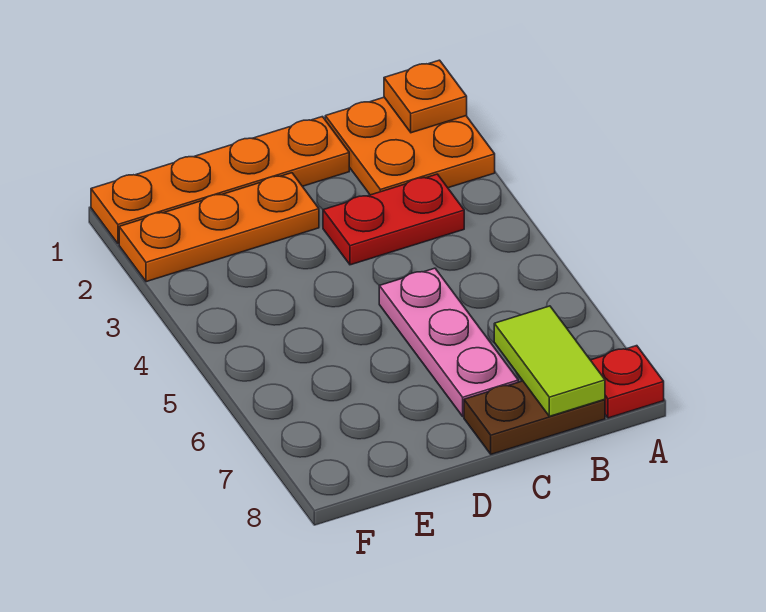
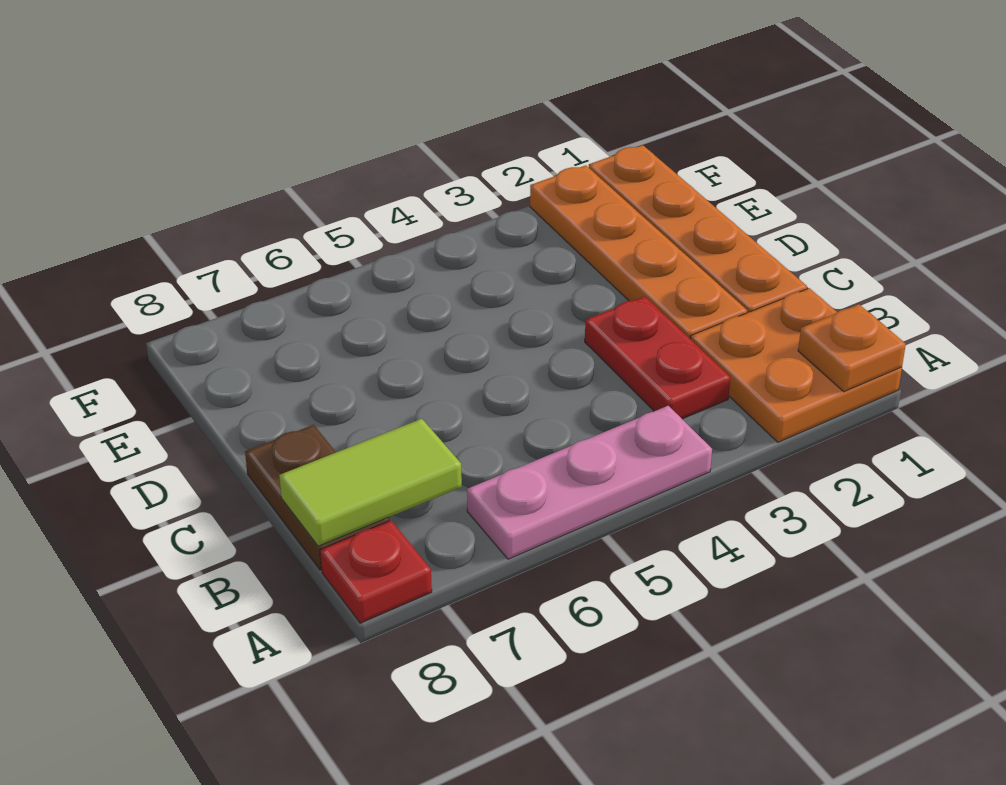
pink plate C5:C7 level 1 -> pink plate A4:A6 level 1
orange plate D2:F2 level 1 -> orange plate C2:F2 level 1

